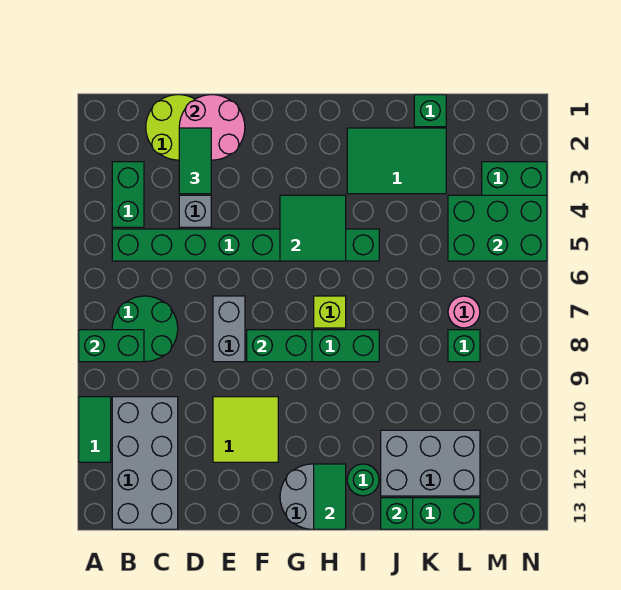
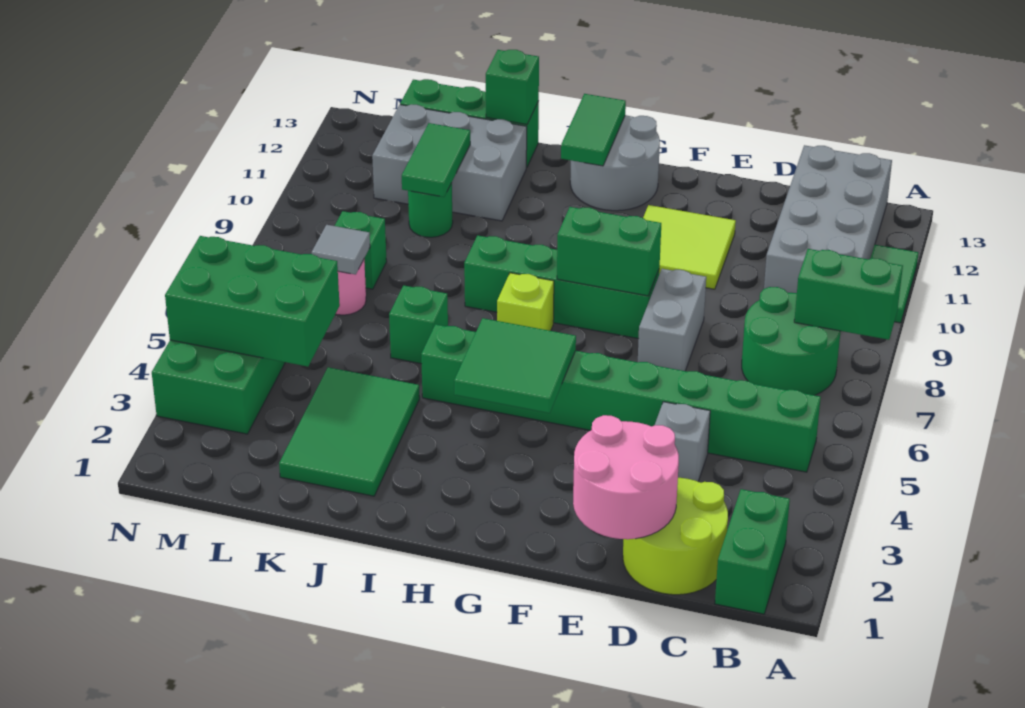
green brick B3:B4 level 1 -> green brick B1:B2 level 1
green tile D2:D3 level 3 -> green tile K10:K11 level 2
green tile I2:K3 level 1 -> green tile J2:K4 level 1
green round brick I12 level 1 -> green round brick K10 level 1
green brick K1 level 1 -> green brick J6 level 1
none -> grey tile L7 level 2

